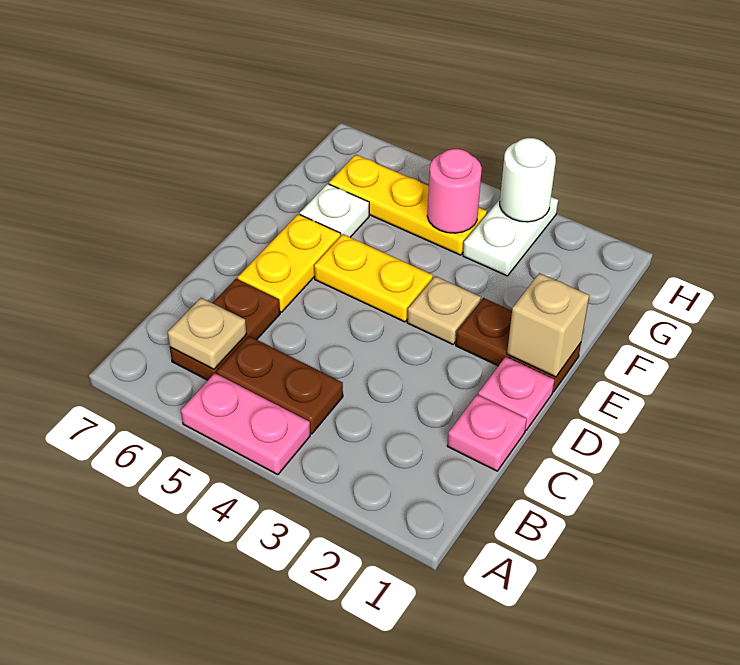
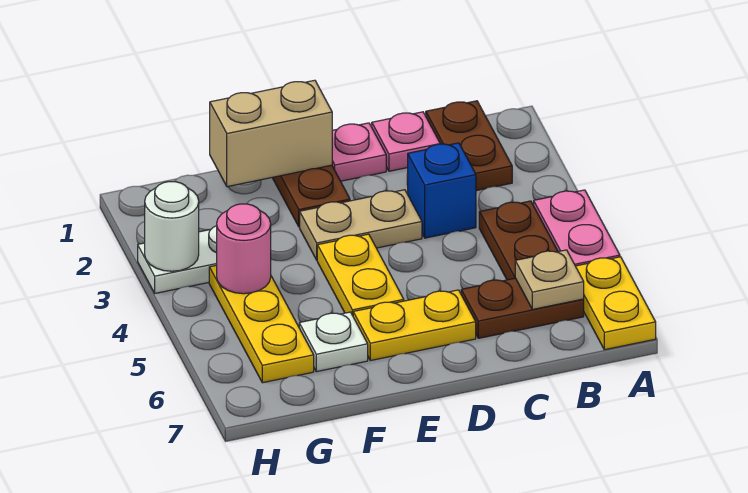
none -> yellow plate A6:A7 level 1
none -> brown plate B1:B2 level 1
none -> blue brick C3 level 1
tan brick E1 level 2 -> tan brick E1:F1 level 2
tan plate E3 level 1 -> tan plate D3:E3 level 1

